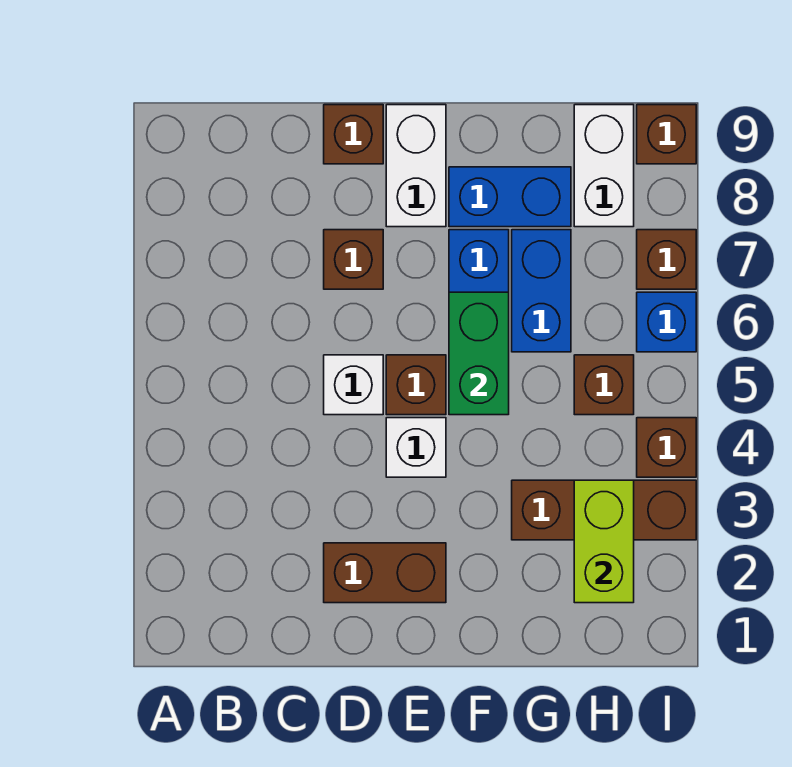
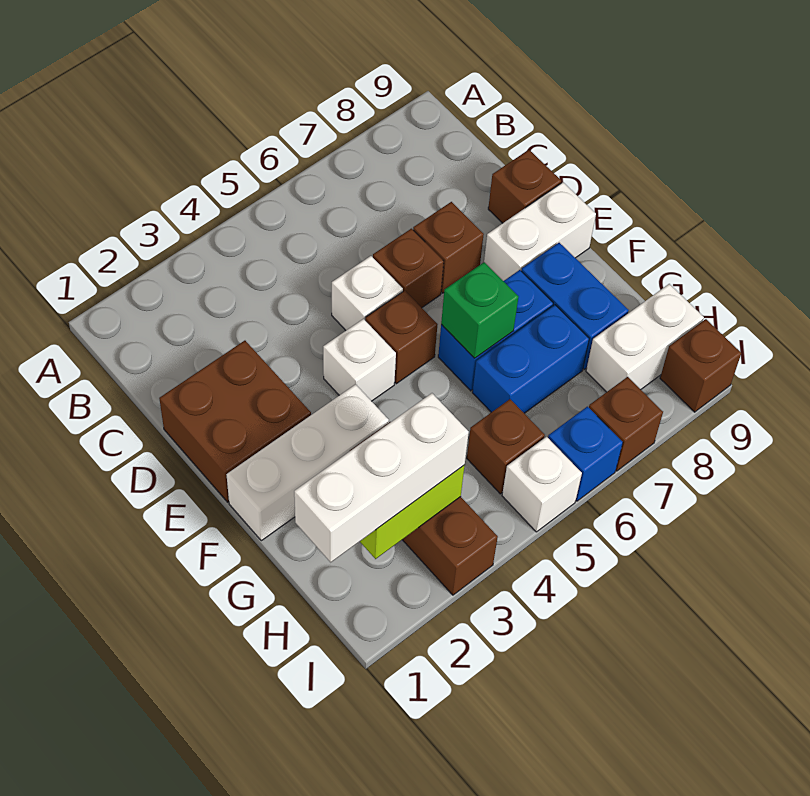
brown brick D2:E2 level 1 -> brown brick D1:E2 level 1
none -> white brick F1:F3 level 1
green brick F5:F6 level 2 -> green brick F6 level 2
none -> white brick H1:H3 level 3
brown brick I4 level 1 -> brown brick D6 level 1
none -> white brick I5 level 1

